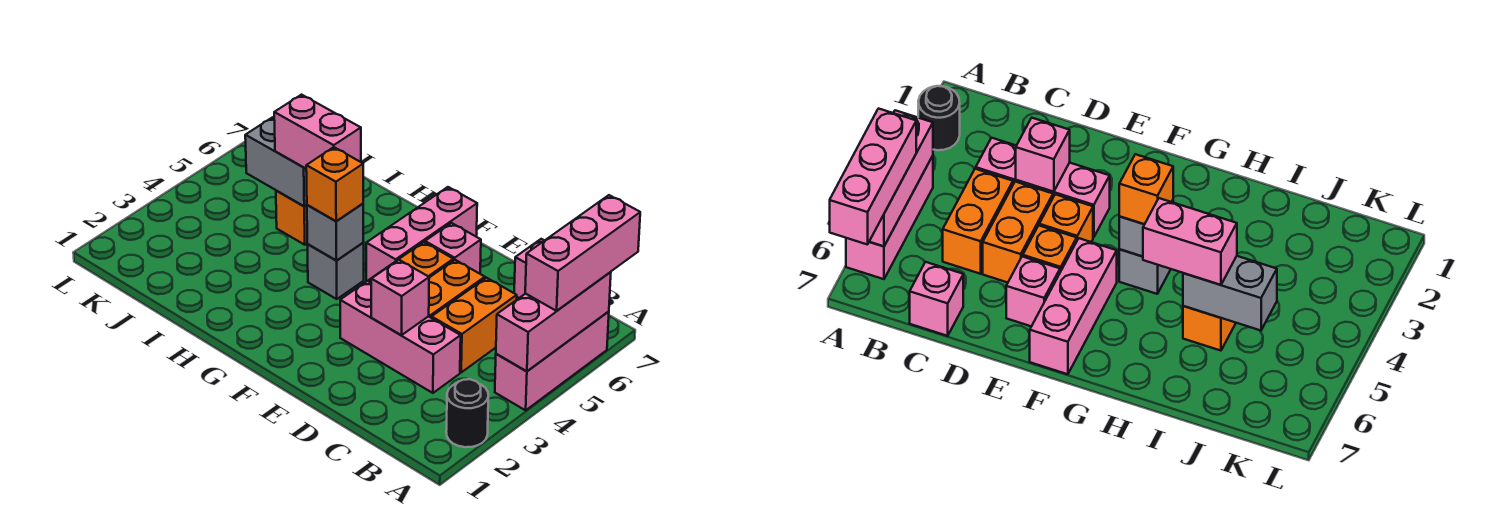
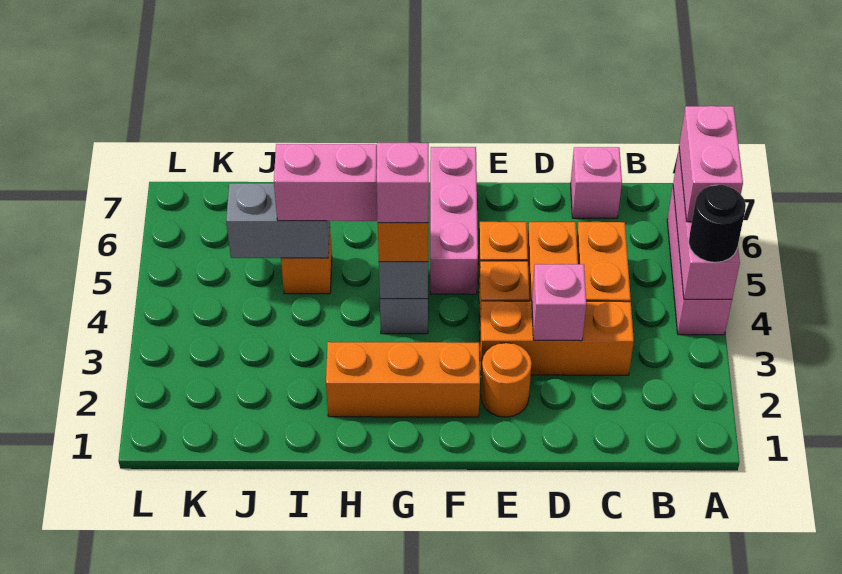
black round brick A2 level 1 -> black round brick A4 level 3
pink brick A5:A7 level 3 -> pink brick A5:A6 level 3
pink brick C3:E3 level 1 -> orange brick C3:E3 level 1
none -> orange round brick E2 level 1
pink brick E6 level 1 -> pink brick G4 level 4
none -> orange brick F2:H2 level 1

